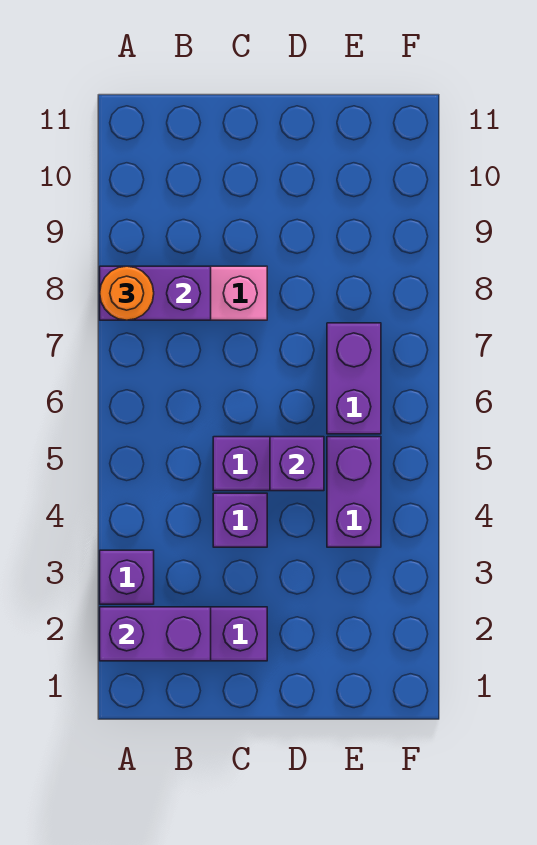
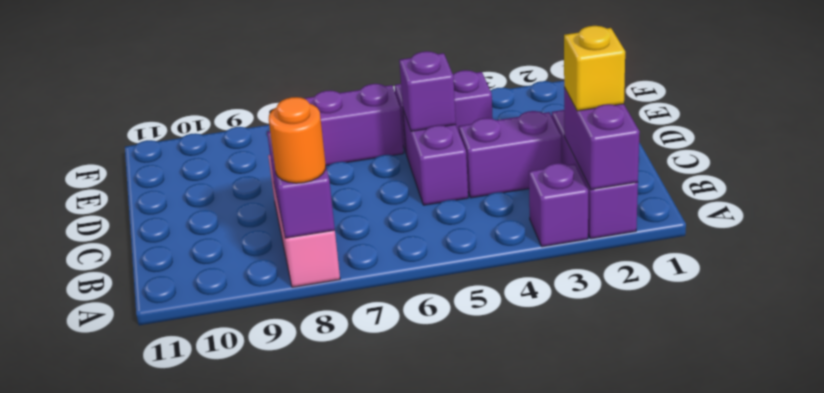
none -> yellow brick B2 level 3
purple brick C4 level 1 -> purple brick C3:C4 level 1

